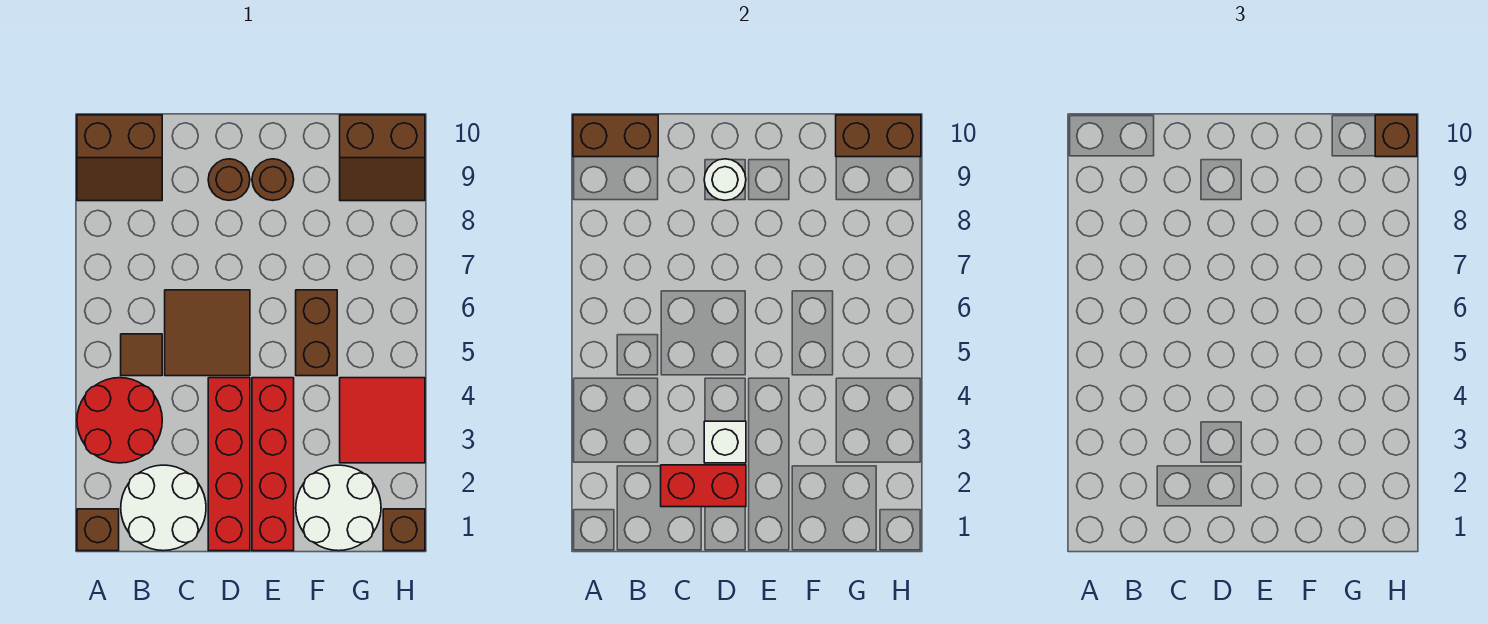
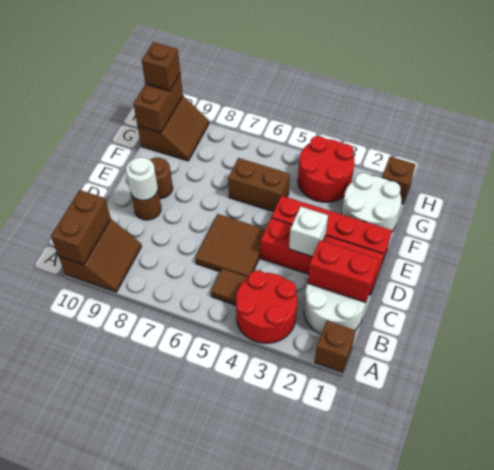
red brick C2:D2 level 2 -> red brick C1:C2 level 2
red tile G3:H4 level 1 -> red round brick G3:H4 level 1

